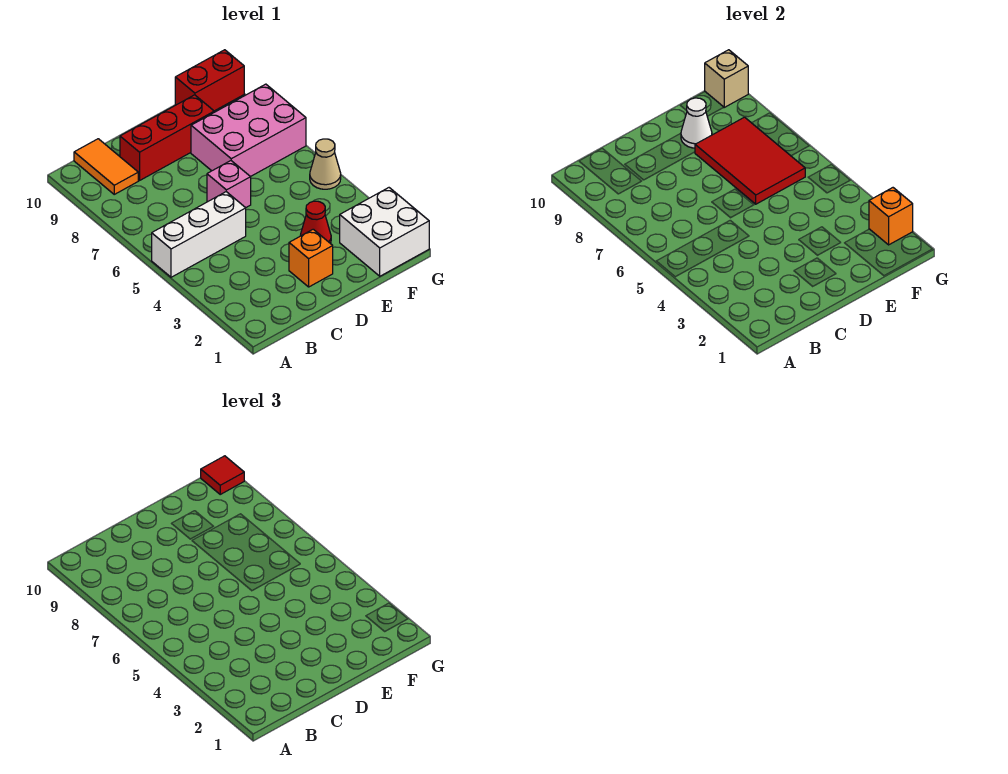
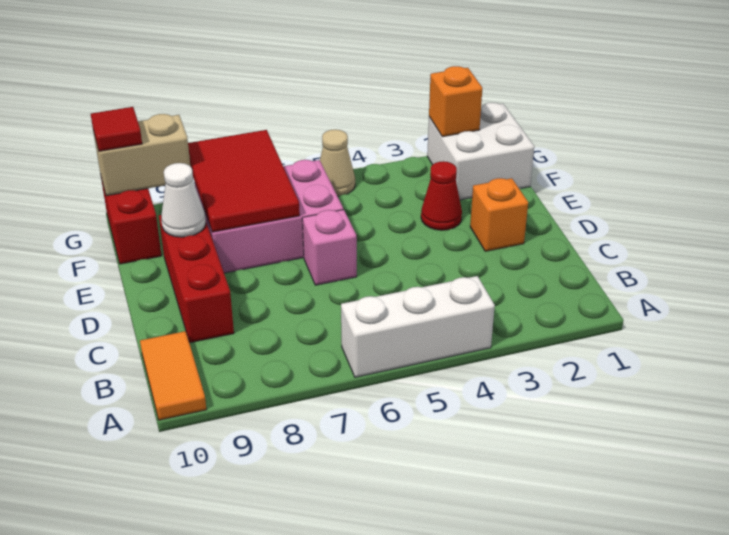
white brick A5:C5 level 1 -> white brick A4:A6 level 1
orange tile B9:B10 level 1 -> orange tile A10:B10 level 1
red tile E6:F8 level 2 -> red tile E7:G8 level 2
pink brick E7:G8 level 1 -> pink brick E6:F8 level 1
tan brick G10 level 2 -> tan brick G9:G10 level 2

